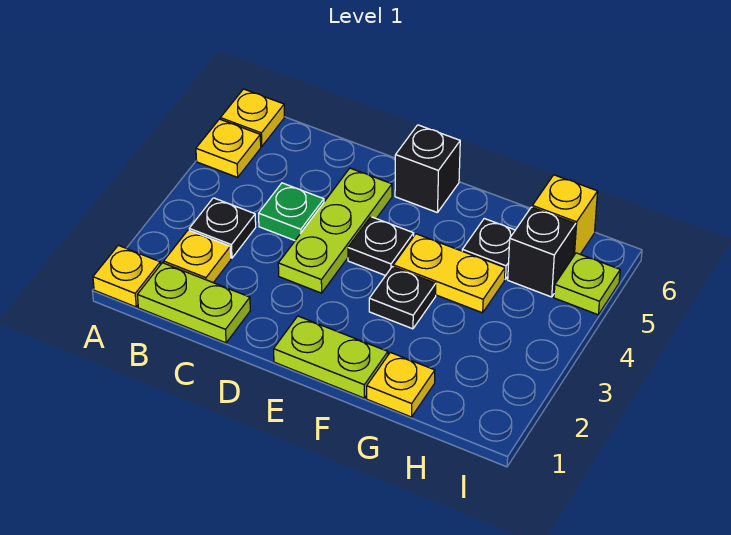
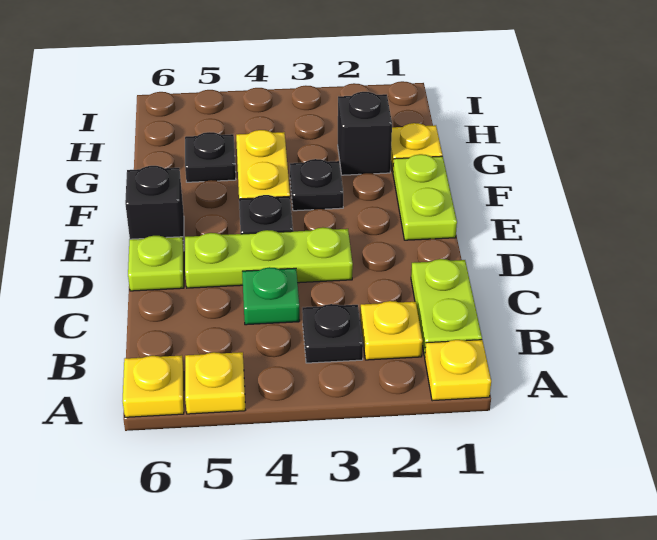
black brick H5 level 1 -> black brick G2 level 1
yellow brick H6 level 1 -> none
lime plate I5 level 1 -> lime plate D6 level 1

